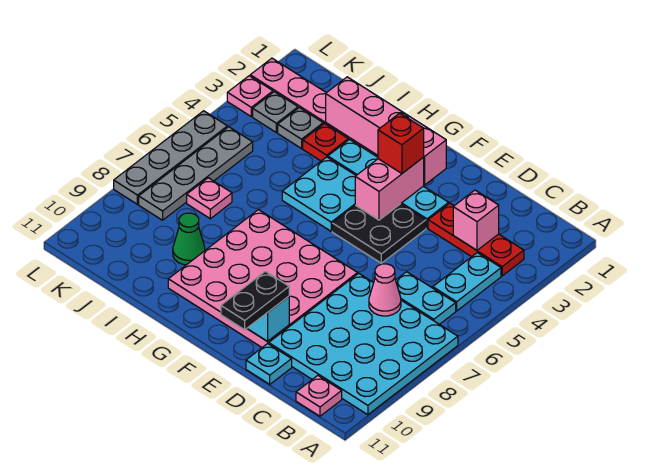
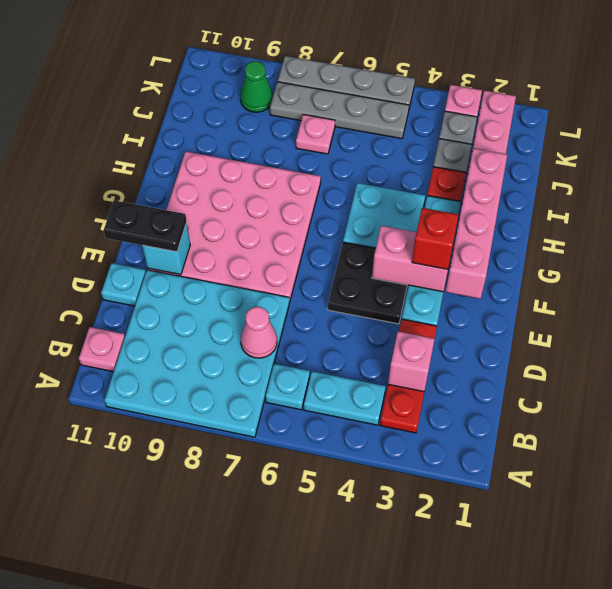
cyan plate B6:C6 level 1 -> cyan plate B6 level 1
green cone I9 level 1 -> green cone K9 level 1

